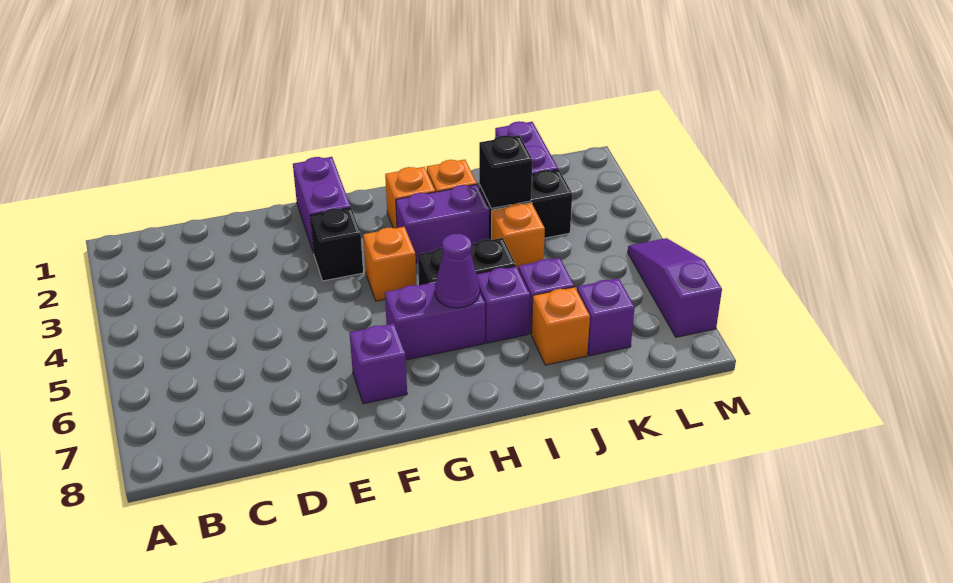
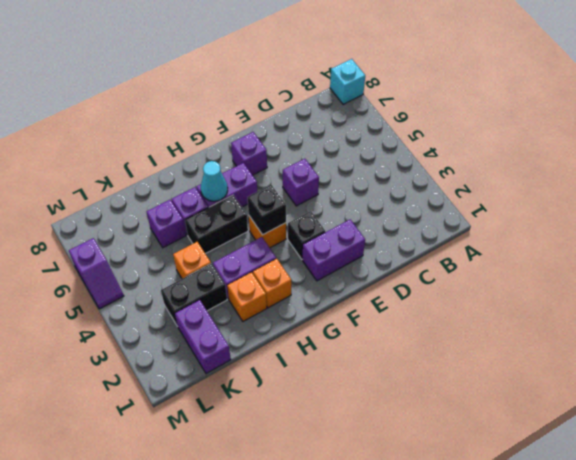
none -> cyan brick A8 level 1
purple brick F1:F2 level 1 -> purple brick E2:F2 level 1
purple cone H6 level 2 -> cyan cone H6 level 2
black brick J3 level 2 -> black brick G4 level 2
orange brick J7 level 1 -> none
purple brick K7 level 1 -> purple brick E5 level 1
purple slope M5:M7 level 1 top 7 -> purple slope M5:M6 level 1 top 6

